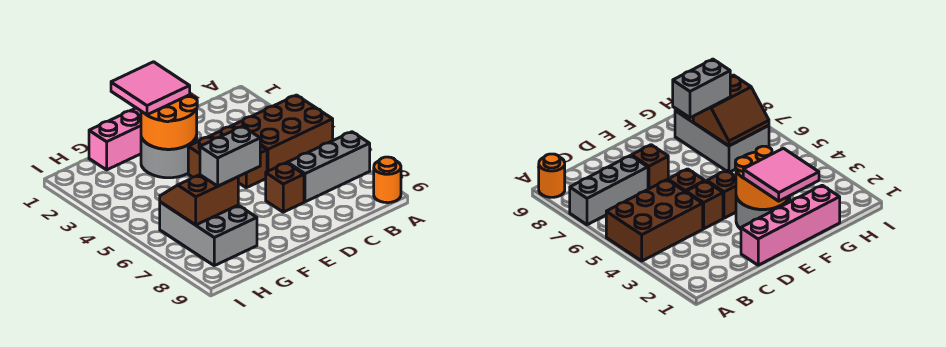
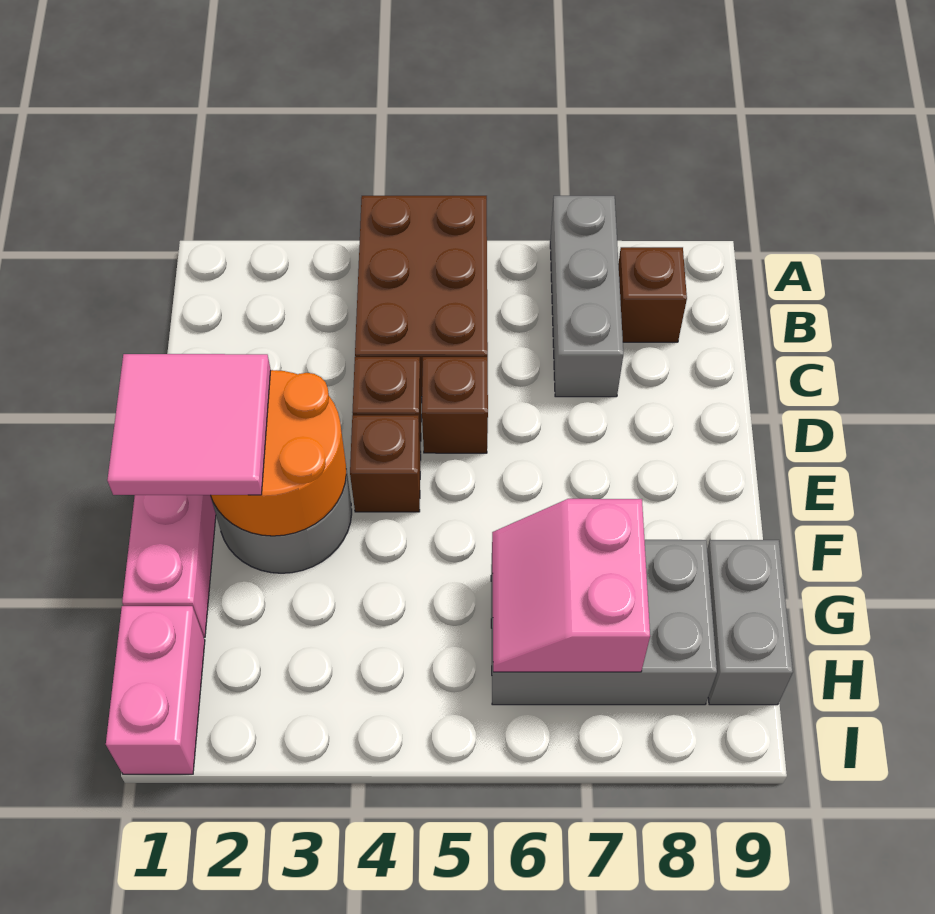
orange round brick A9 level 1 -> none
brown brick D7 level 1 -> brown brick B8 level 1
grey brick F7:G7 level 3 -> grey brick G9:H9 level 1
brown slope G6:H7 level 2 top 7 -> pink slope G6:H7 level 2 top 7
none -> pink brick H1:I1 level 1

